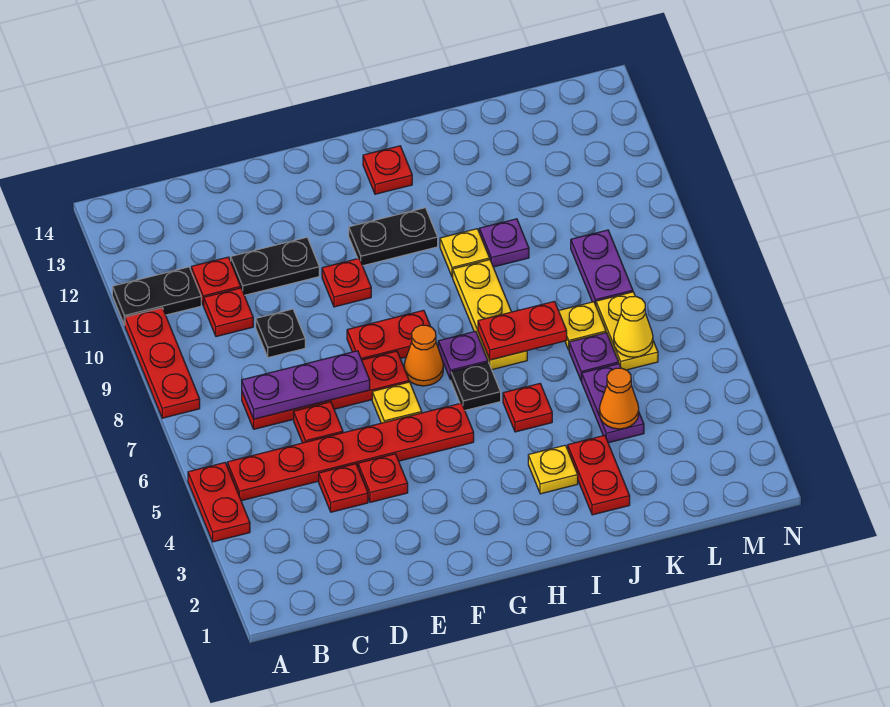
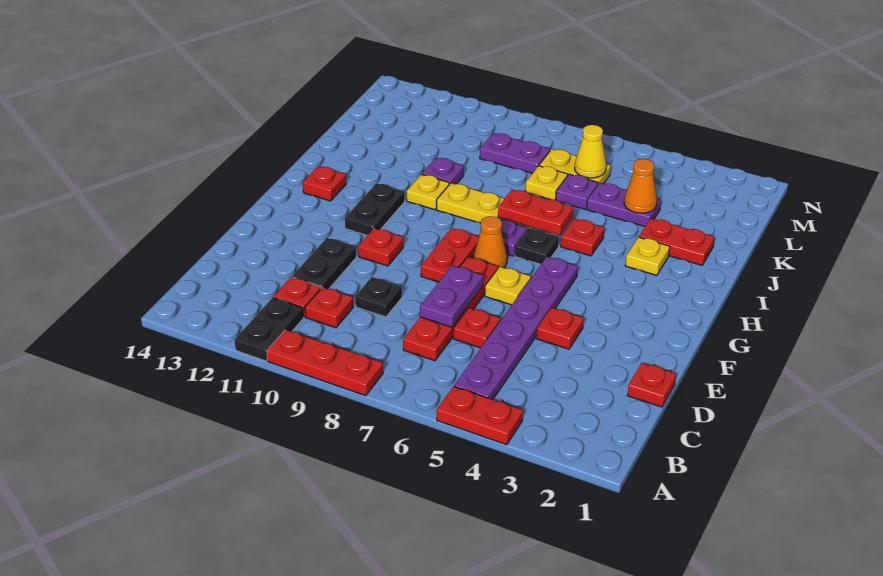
red plate B5:G5 level 1 -> purple plate B5:G5 level 1
purple plate C7:E7 level 2 -> purple plate D7:E7 level 2
red plate D4 level 1 -> red plate D1 level 1
red plate I7:J7 level 2 -> red plate I6:I7 level 2

